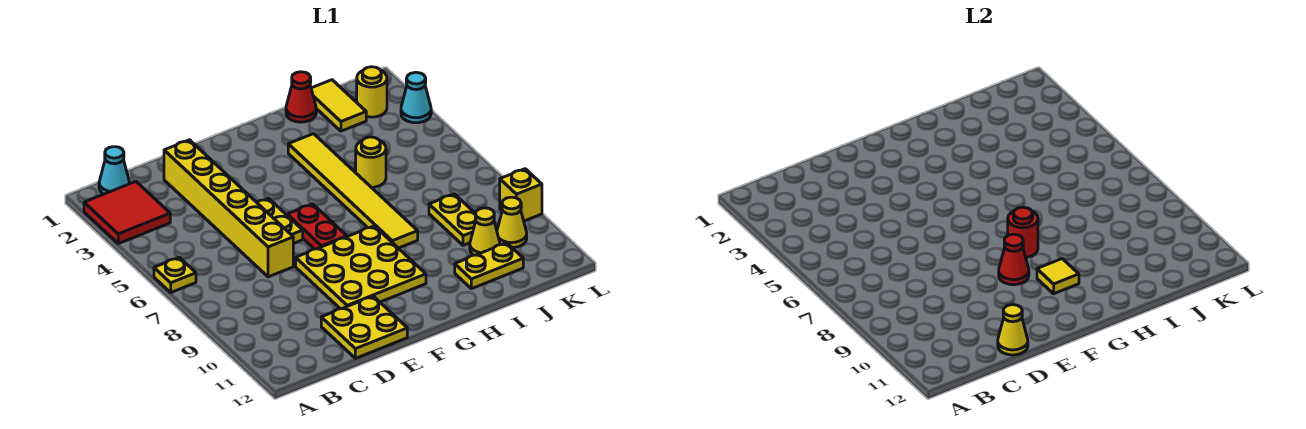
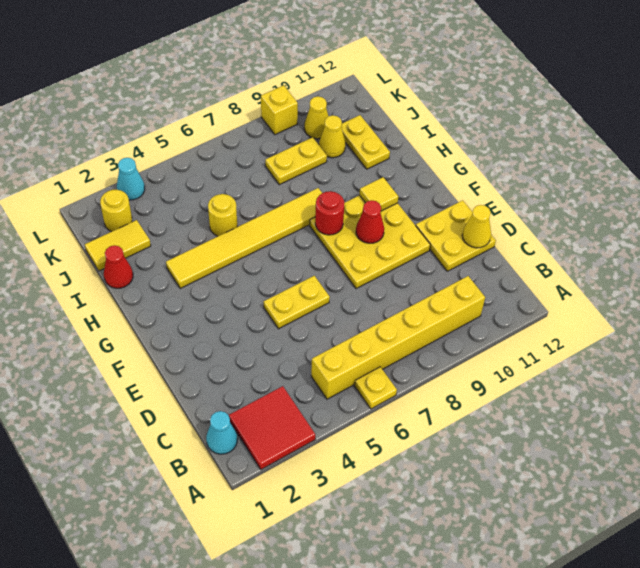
yellow brick D2:D7 level 1 -> yellow brick B5:B10 level 1
red plate F6:F7 level 1 -> none

